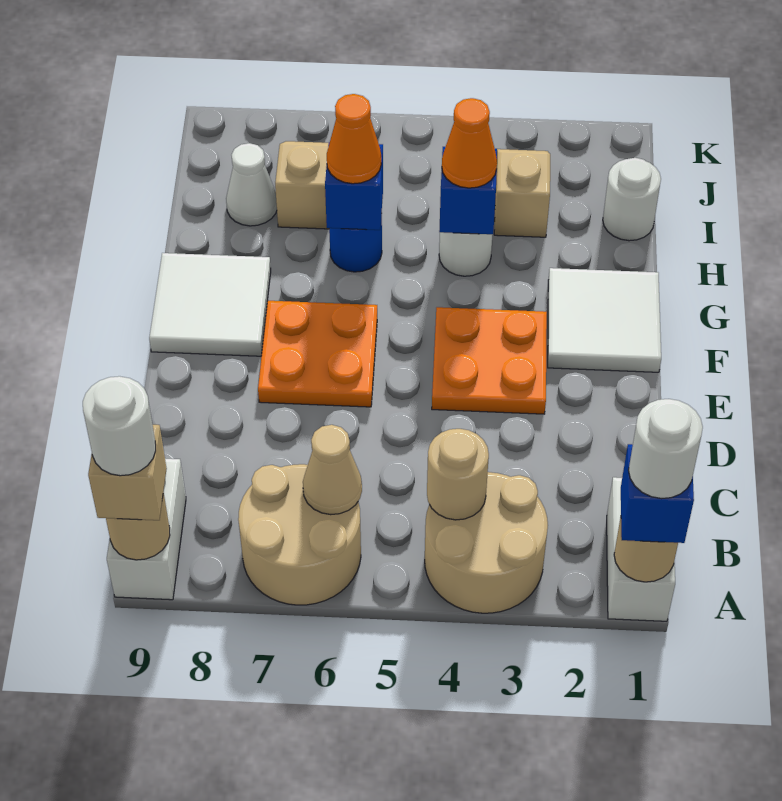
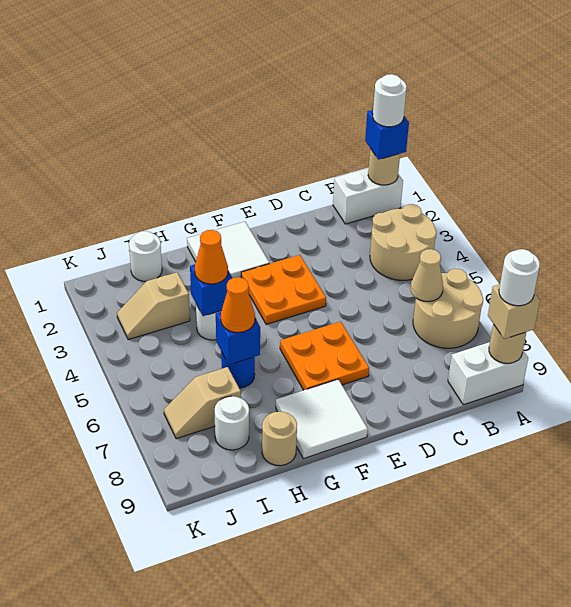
tan round brick B4 level 2 -> tan round brick H9 level 1
white cone I8 level 1 -> white round brick I8 level 1

